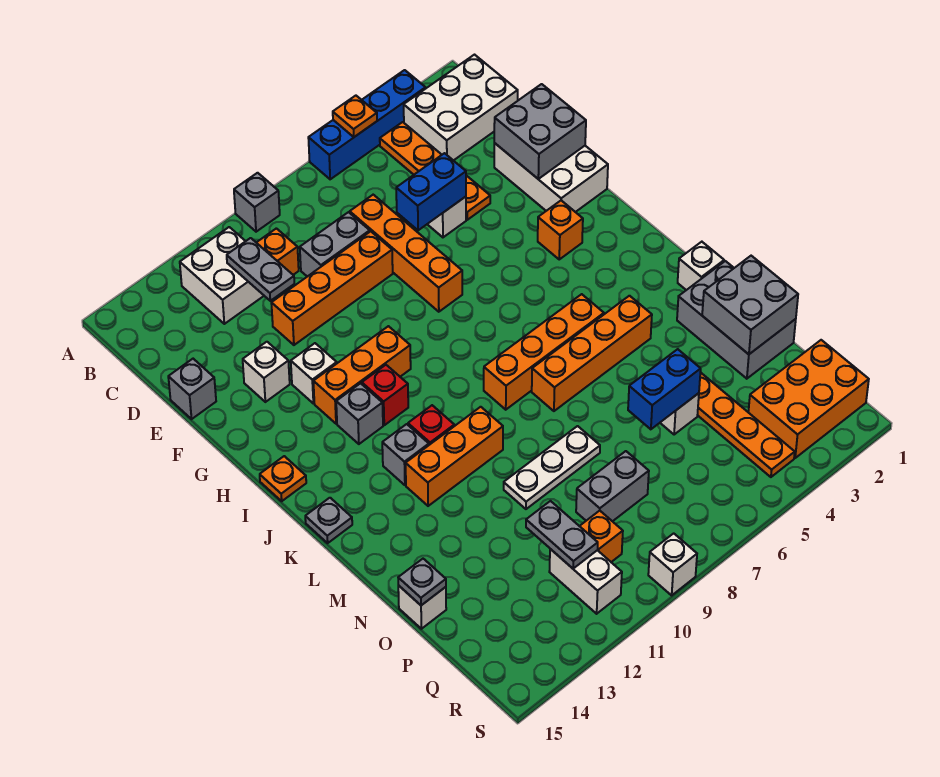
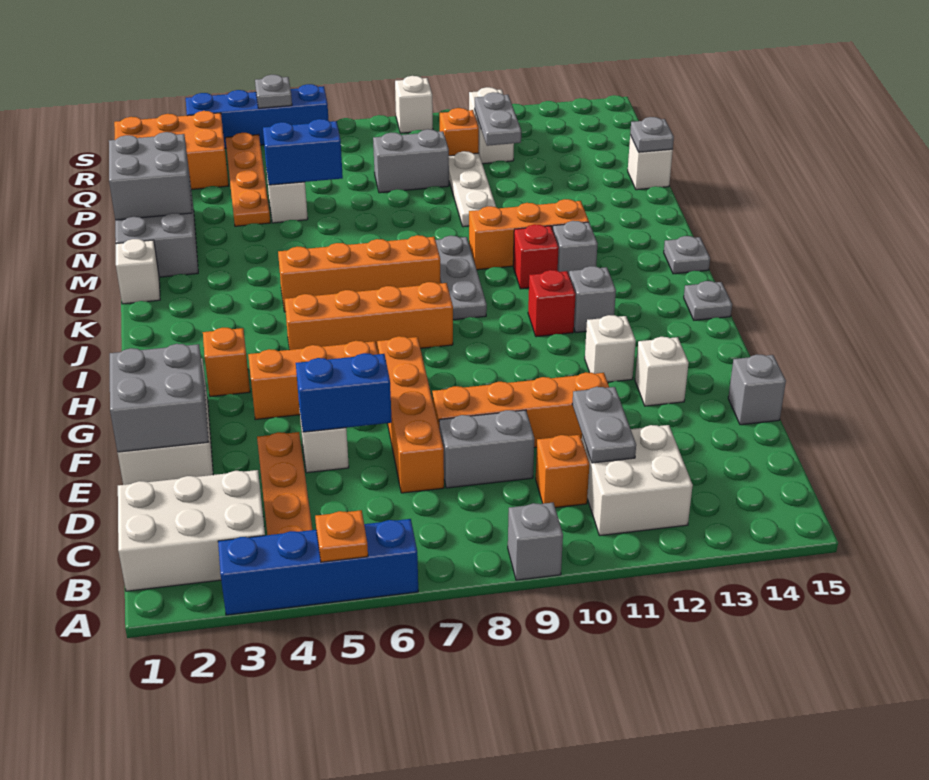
orange brick H10:H12 level 1 -> orange brick G4:G6 level 1
orange plate I15 level 1 -> grey plate I15 level 1
none -> grey plate J9:L9 level 1
orange brick L4:L7 level 1 -> orange brick I5:I8 level 1
white plate N8:N10 level 1 -> white plate N10:P10 level 1
none -> blue brick S3:S6 level 1
none -> grey plate S5 level 2

